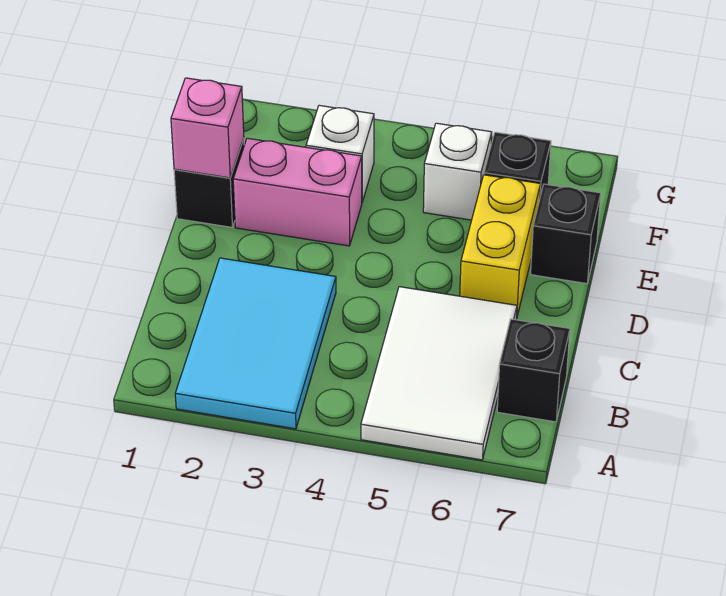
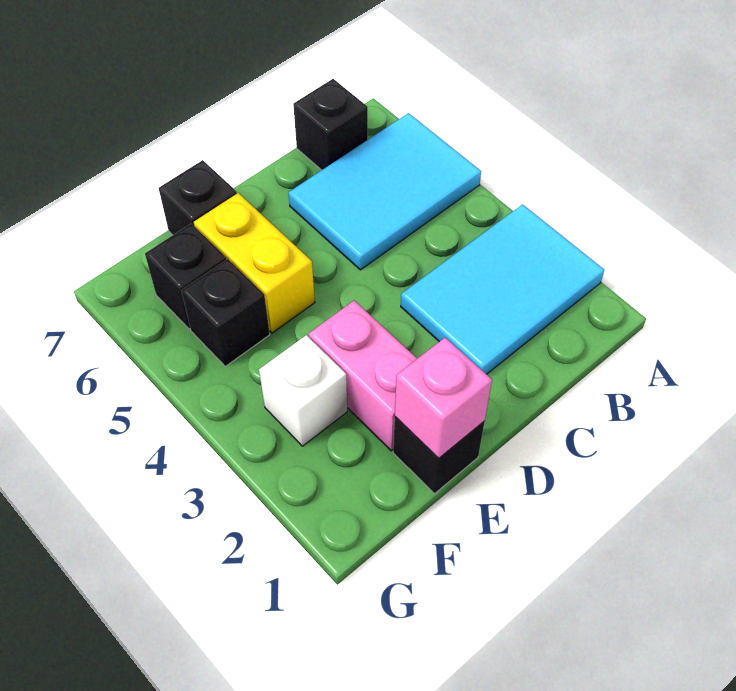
white tile A5:C6 level 1 -> cyan tile A5:C6 level 1
yellow brick D6:E6 level 1 -> yellow brick E5:E6 level 1
white brick F5 level 1 -> black brick F5 level 1

